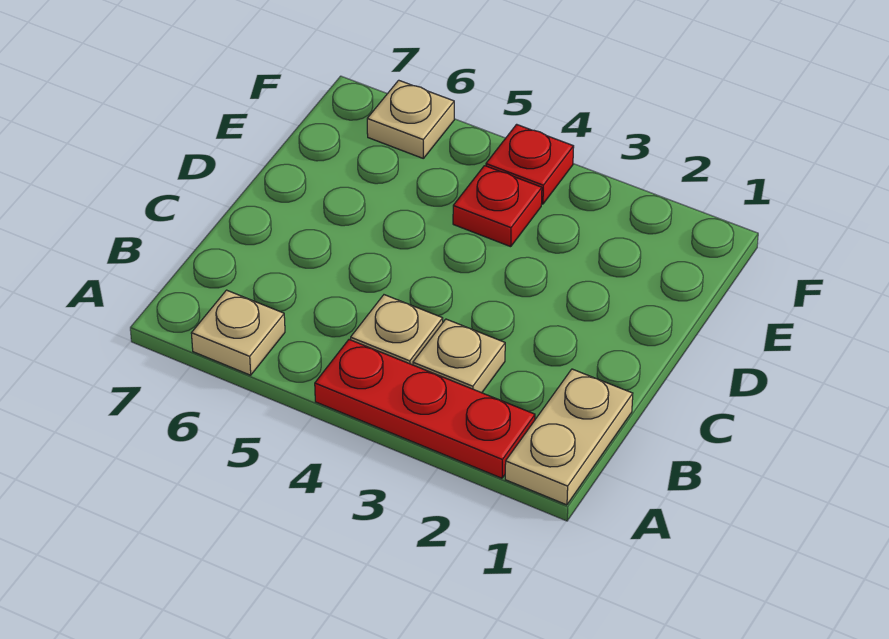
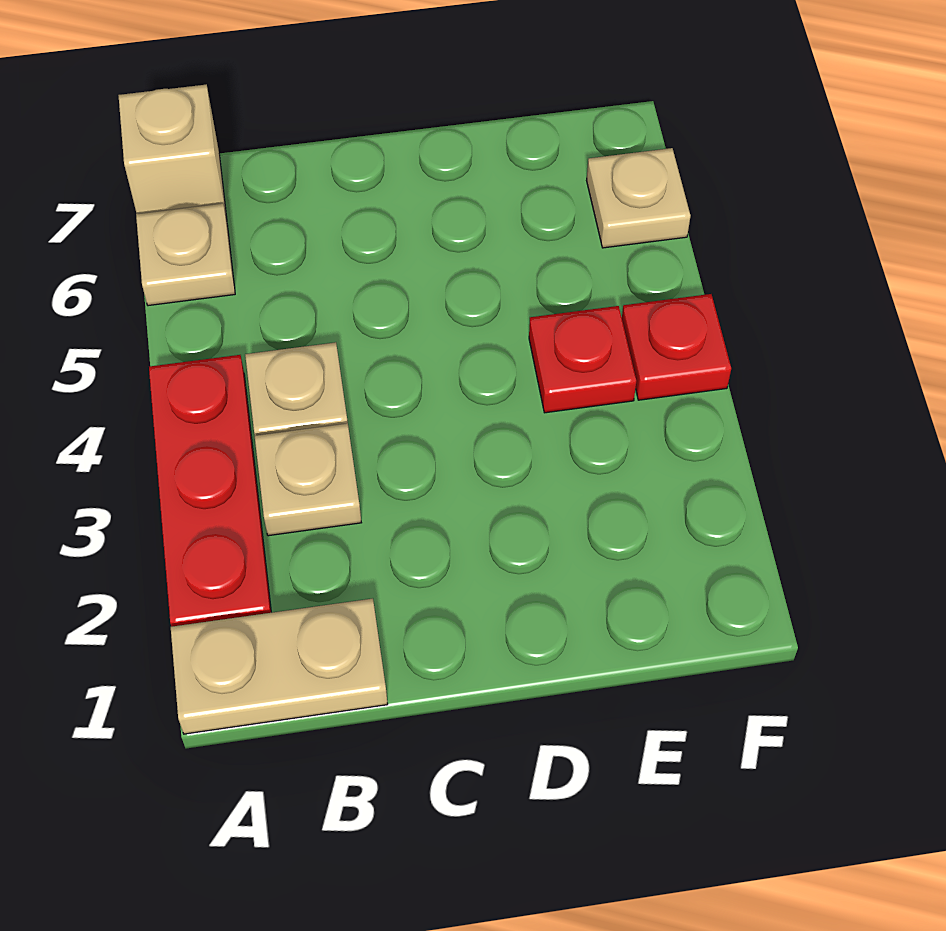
none -> tan brick A7 level 1

